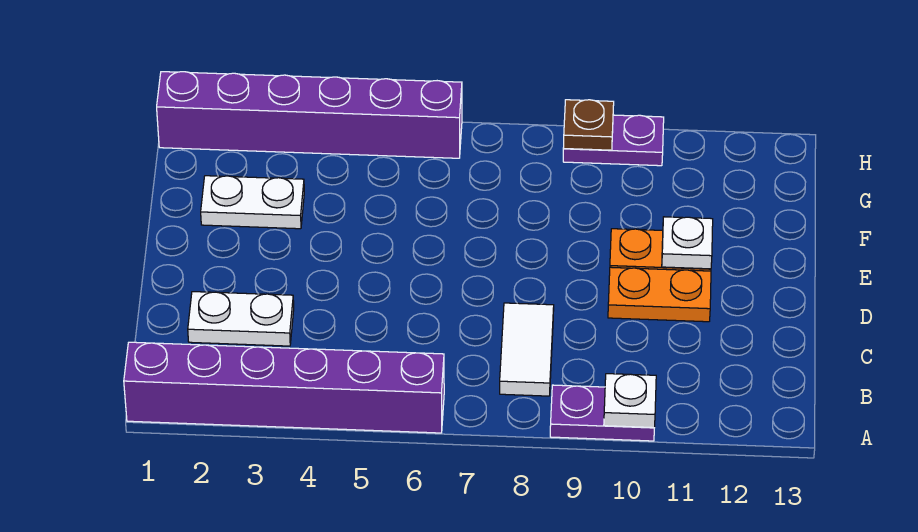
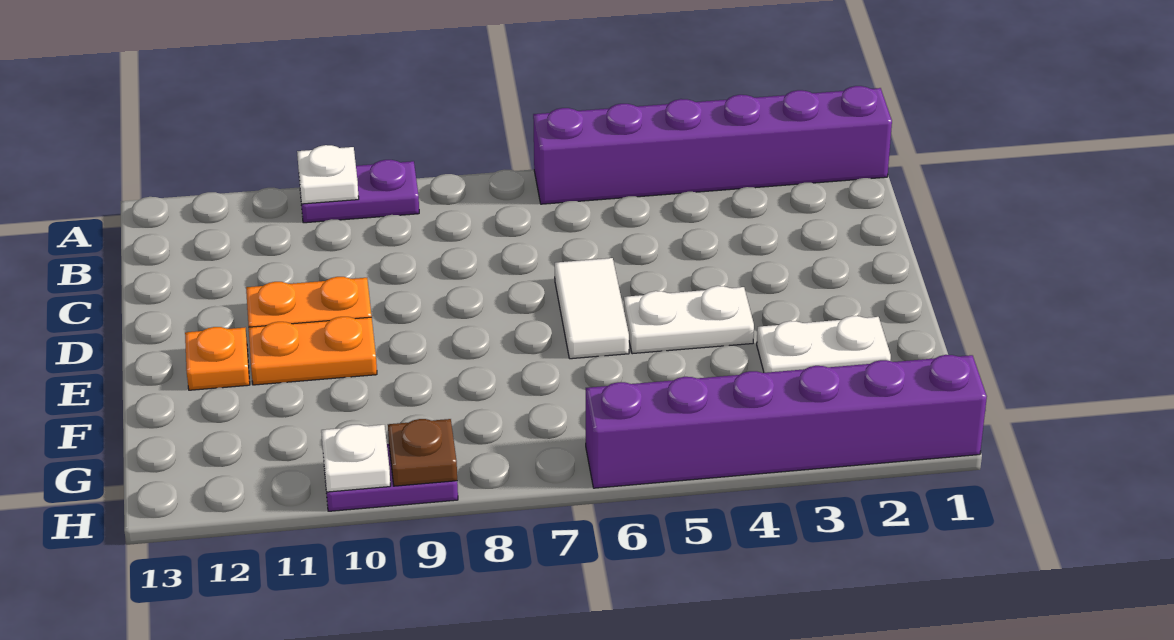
white tile B8:C8 level 1 -> white tile D6:E6 level 1
white plate C2:C3 level 1 -> white plate E4:E5 level 1
white plate E11 level 2 -> white plate H10 level 2
none -> orange plate E12 level 1

